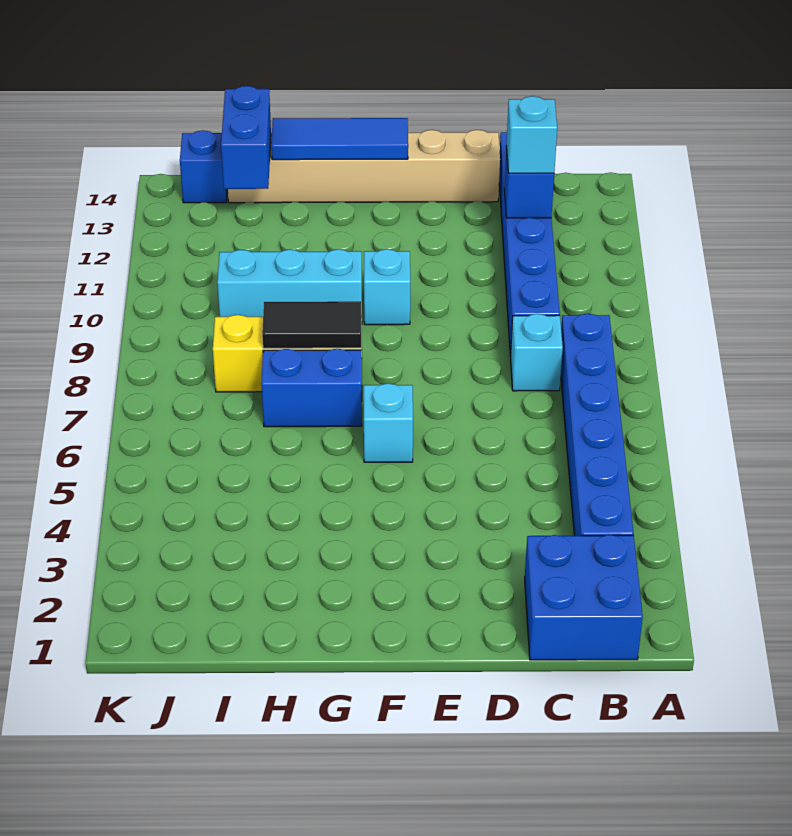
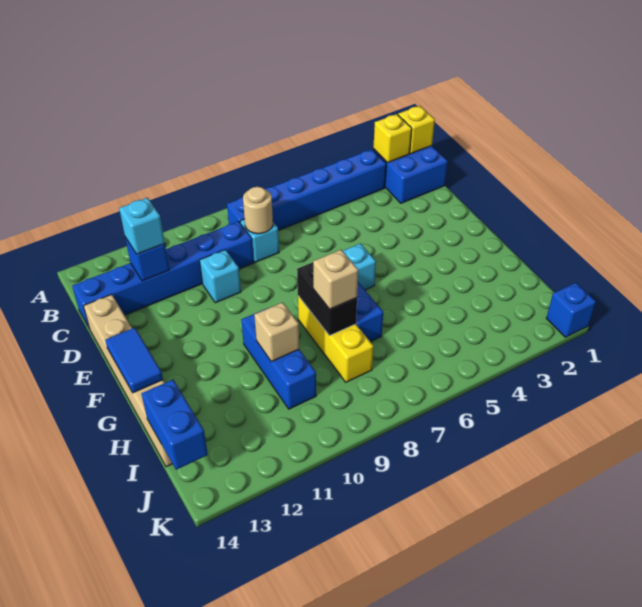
none -> yellow brick B1 level 2
none -> yellow brick B2 level 2
none -> tan round brick C8 level 2
cyan brick F10 level 1 -> cyan brick D10 level 1
blue tile F14:H14 level 2 -> blue tile F14:G14 level 2
black tile G8:H8 level 2 -> black brick G8:H8 level 2
cyan brick G10:I10 level 1 -> blue brick G10:I10 level 1
none -> tan brick H8 level 3
none -> tan brick H10 level 2
blue brick I13:I14 level 2 -> blue brick I14:J14 level 2
blue brick J14 level 1 -> blue brick K1 level 1

